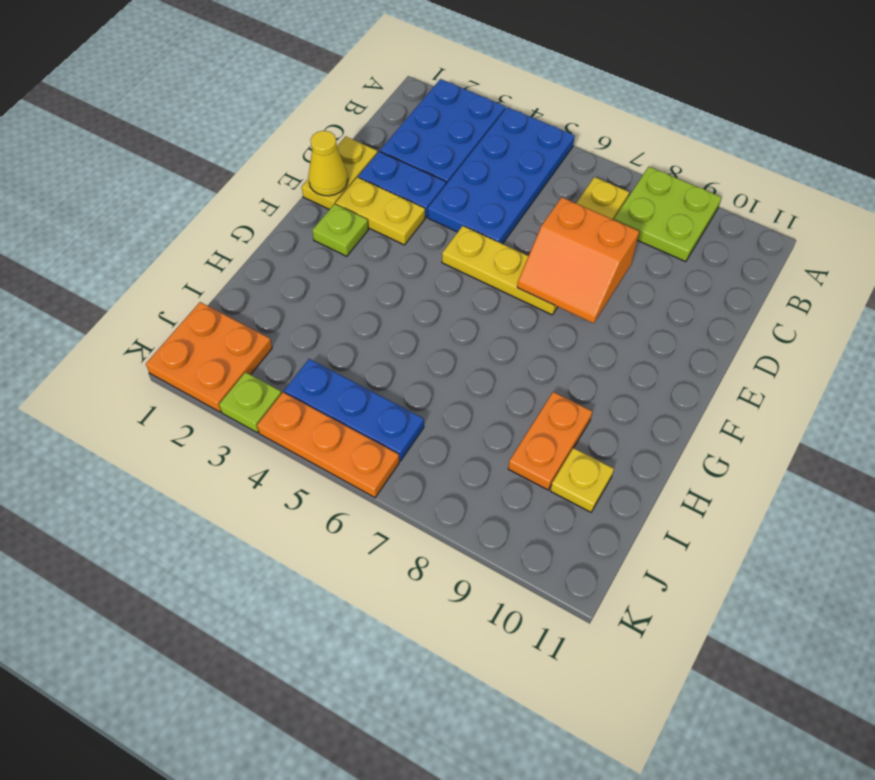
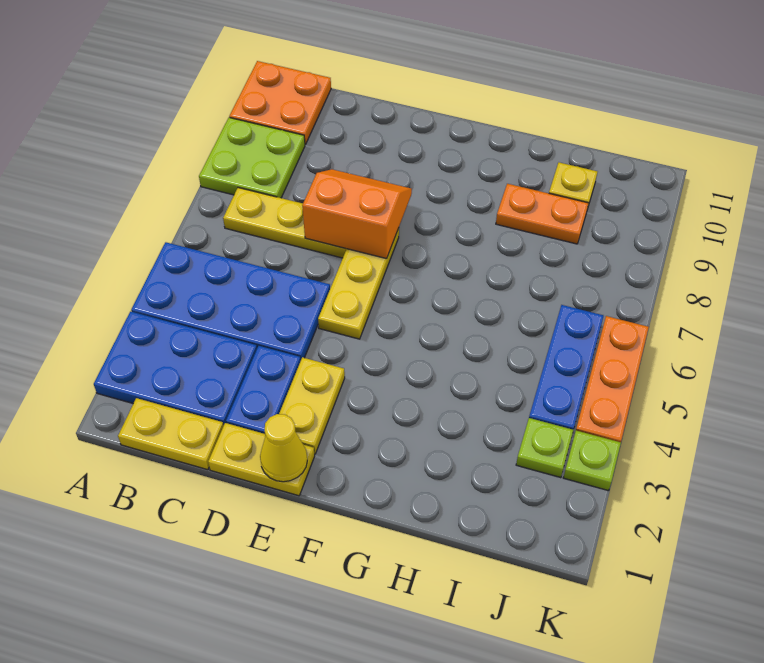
none -> yellow plate B1:C1 level 1
orange slope D7:E8 level 2 top D -> orange slope D7:E8 level 2 top 7
lime plate F2 level 1 -> lime plate J3 level 1
orange plate J1:K2 level 1 -> orange plate A10:B11 level 1

